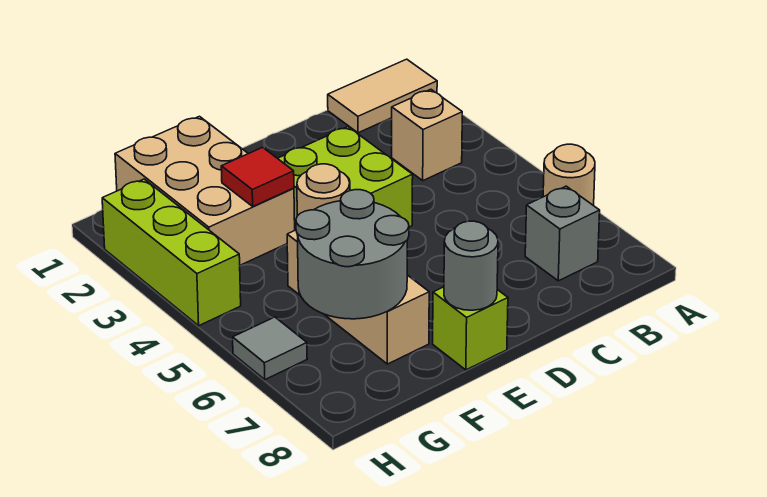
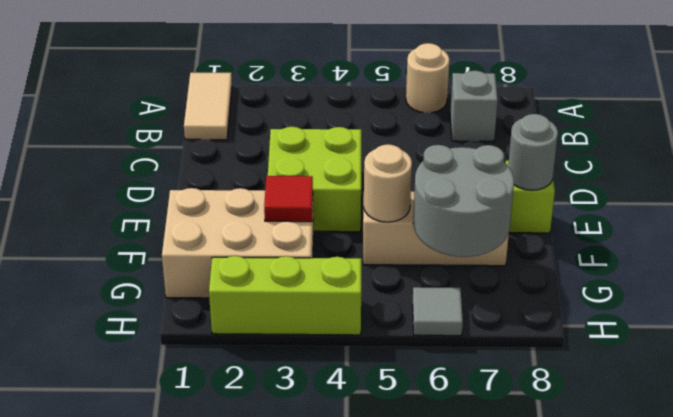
tan brick B3 level 1 -> none

